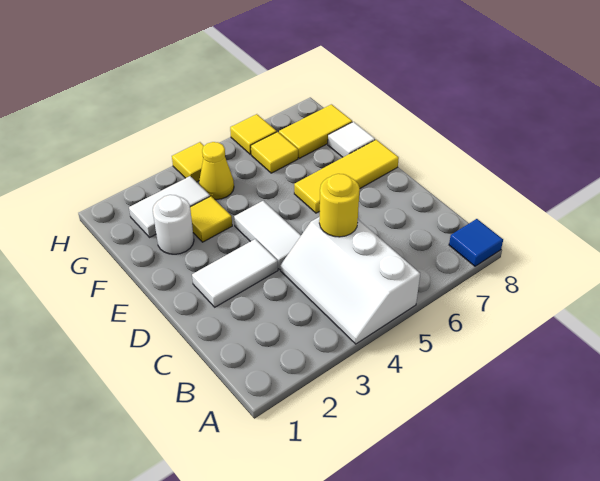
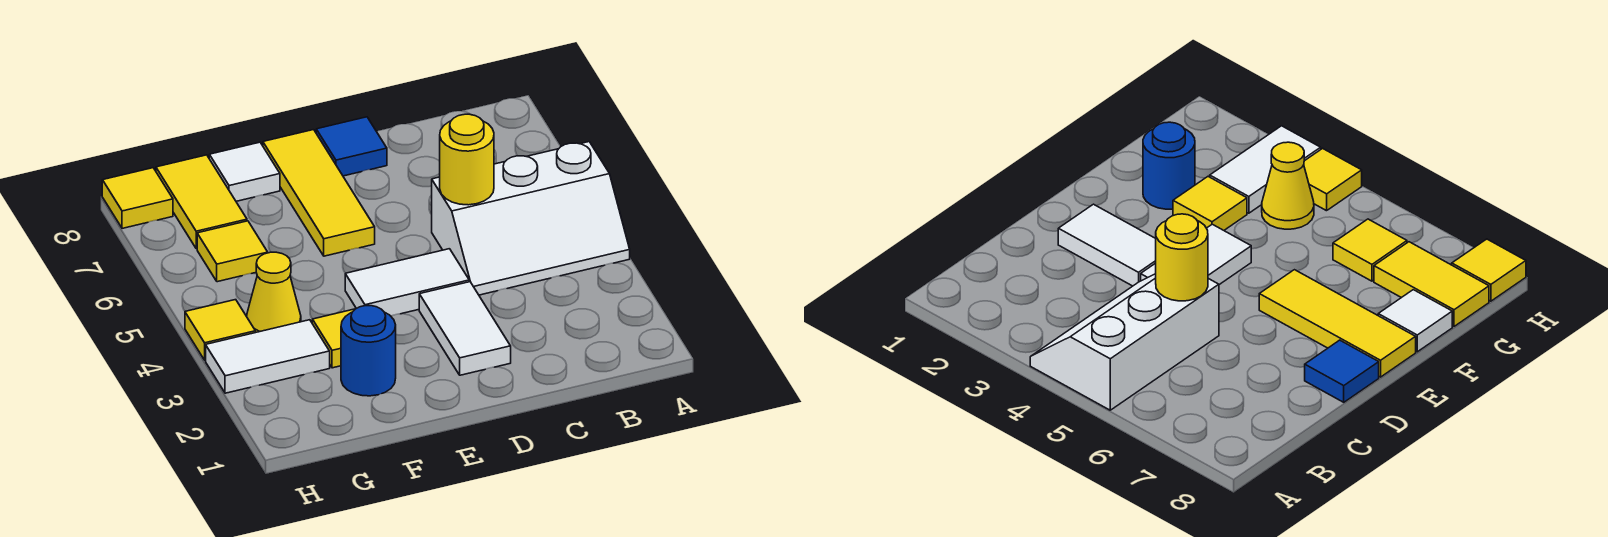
blue tile A8 level 1 -> blue tile D8 level 1
white round brick F2 level 1 -> blue round brick F2 level 1
white tile G2:G3 level 1 -> white tile G3:H3 level 1
yellow tile H6 level 1 -> yellow tile H8 level 1

